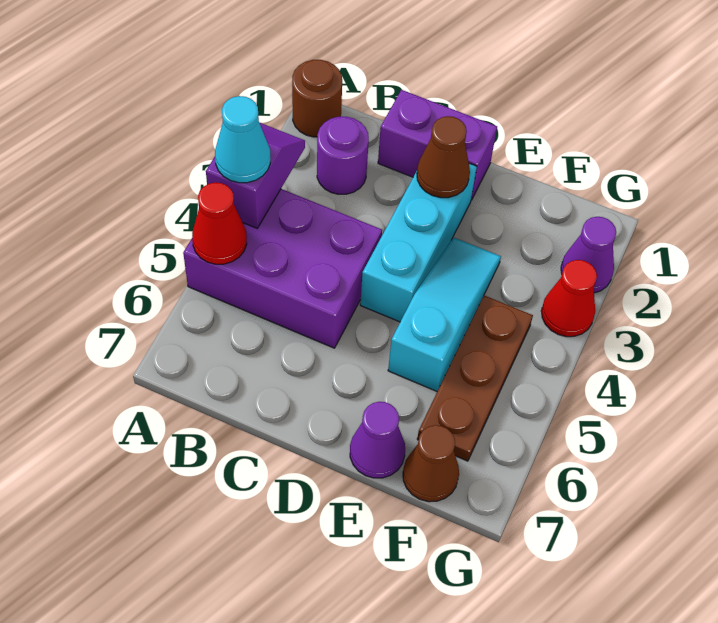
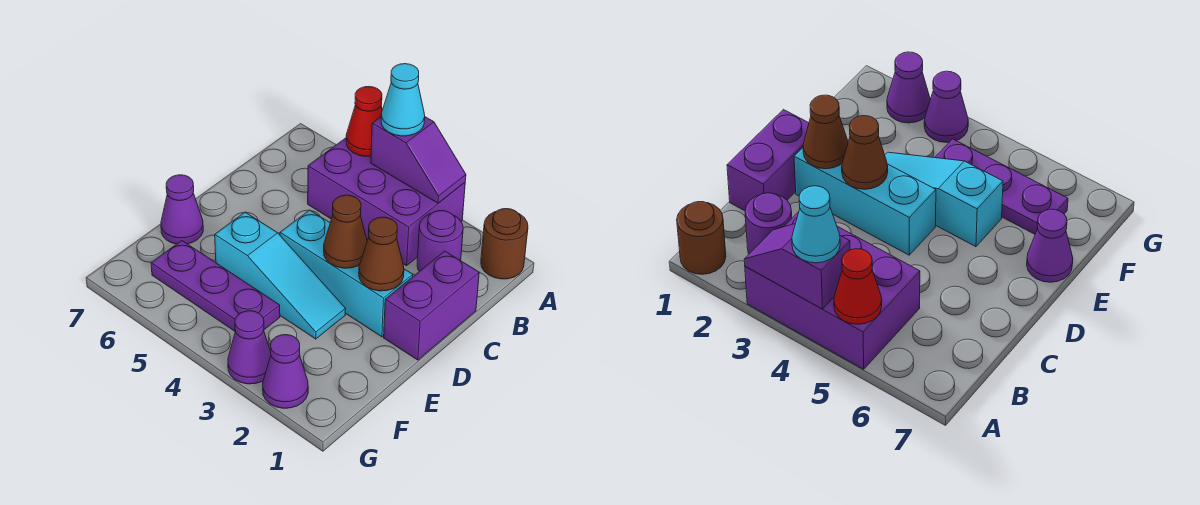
purple brick A4:C5 level 1 -> purple brick A3:B5 level 1
brown plate F4:F6 level 1 -> purple plate F4:F6 level 1
brown cone F7 level 1 -> brown cone D3 level 2
red cone G3 level 1 -> purple cone G3 level 1

